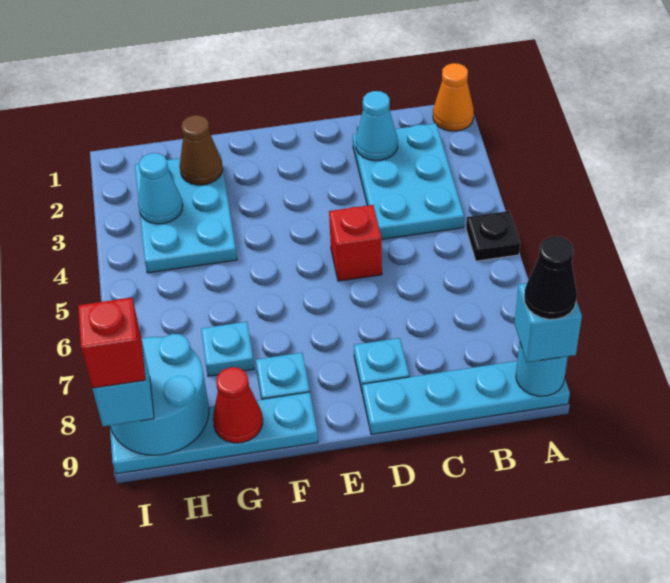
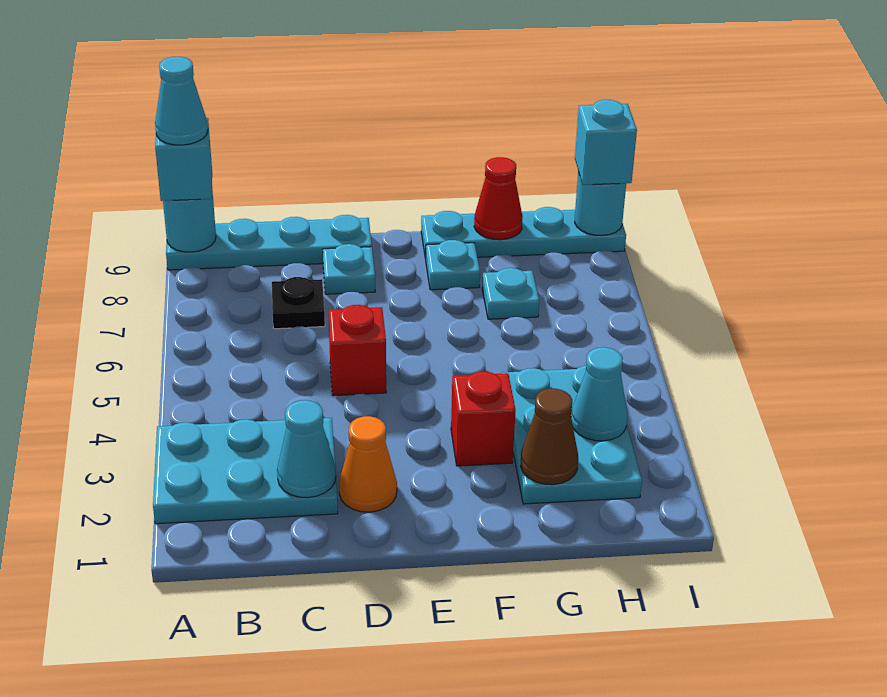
orange cone A1 level 1 -> orange cone D2 level 1
black plate A5 level 1 -> black plate C7 level 1
black cone A9 level 4 -> cyan cone A9 level 4
cyan plate B2:C4 level 1 -> cyan plate A2:C3 level 1
cyan round brick H8:I9 level 2 -> cyan round brick I9 level 2
red brick I9 level 4 -> red brick F3 level 1

